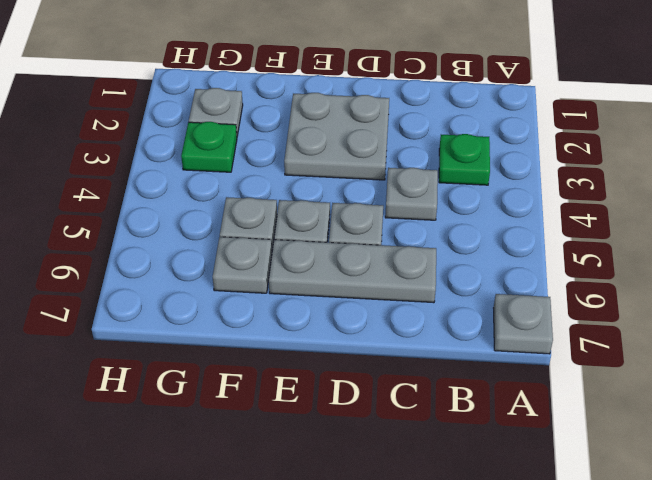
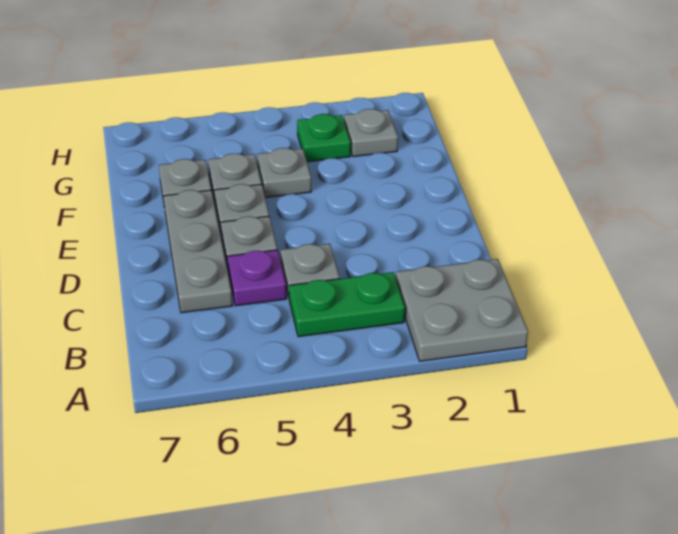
grey plate A7 level 1 -> grey plate F4 level 1
green plate B3 level 1 -> green plate B3:B4 level 1
none -> purple plate C5 level 1
grey plate D2:E3 level 1 -> grey plate A1:B2 level 1

